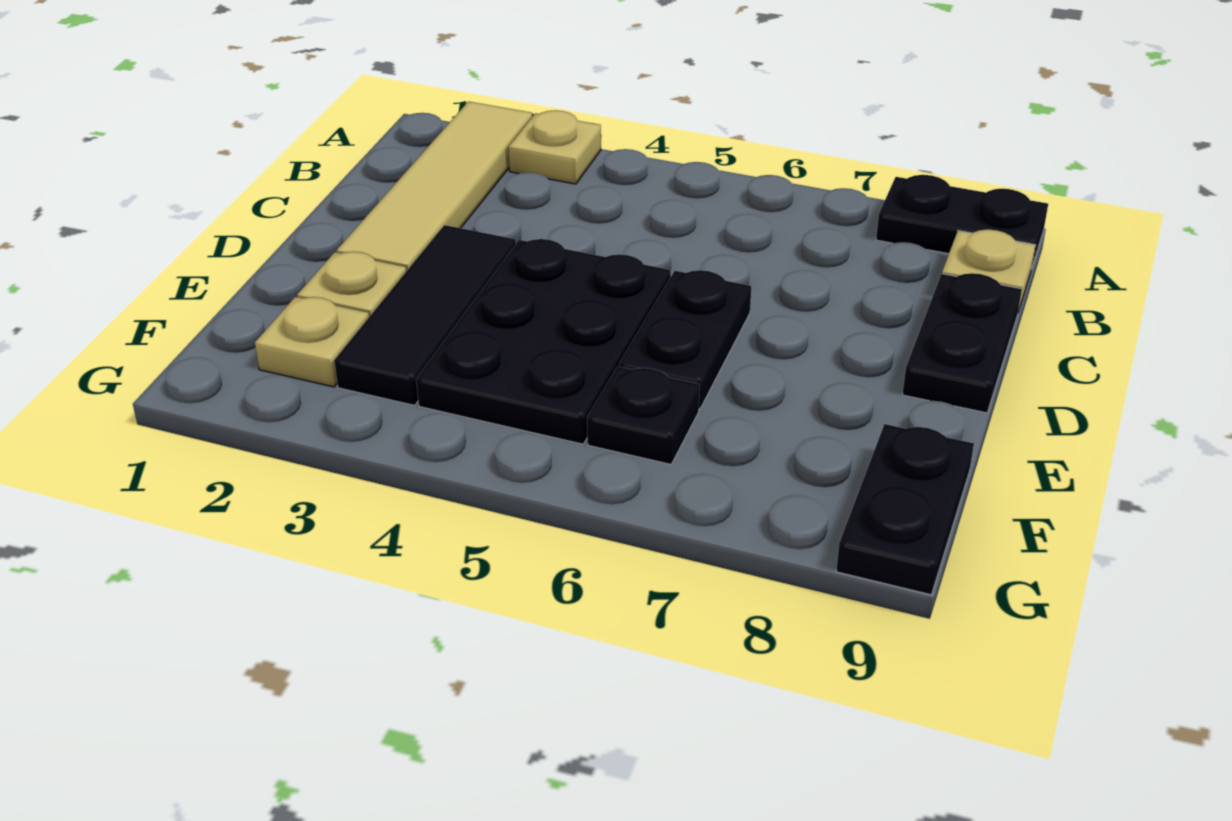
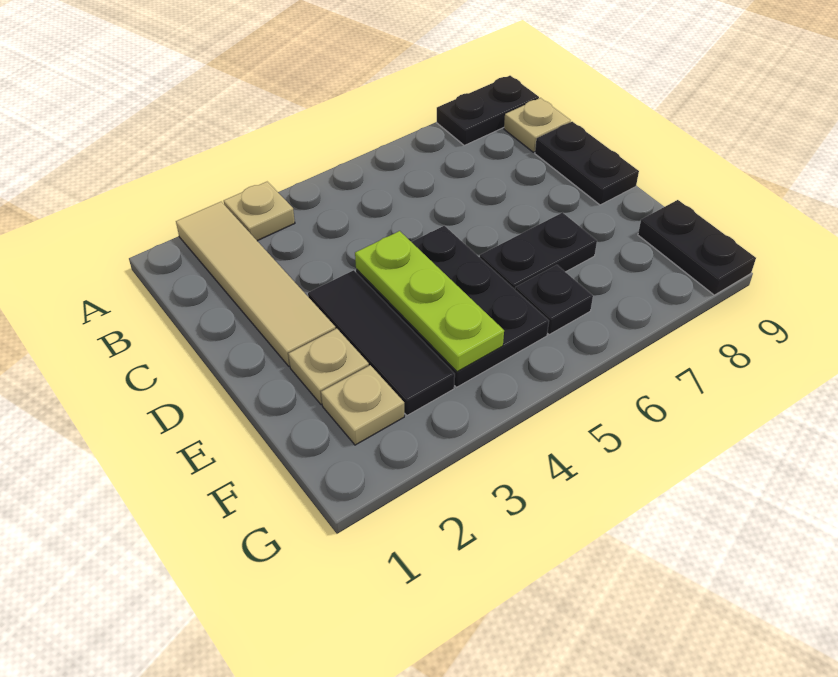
none -> lime plate D4:F4 level 2
black plate D6:E6 level 1 -> black plate E6:E7 level 1

